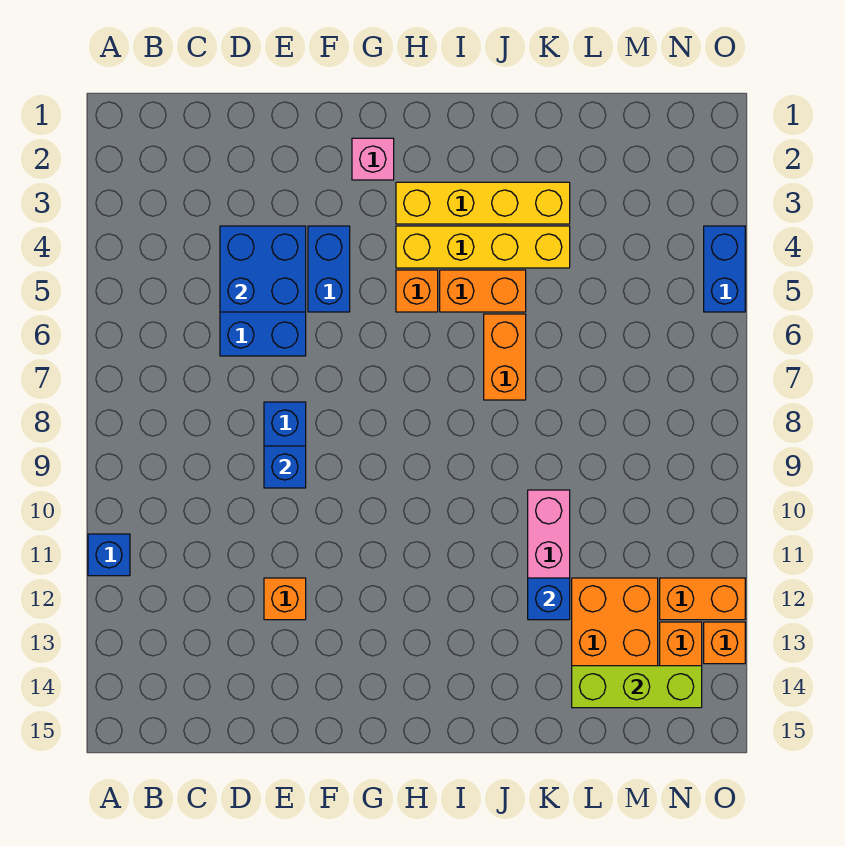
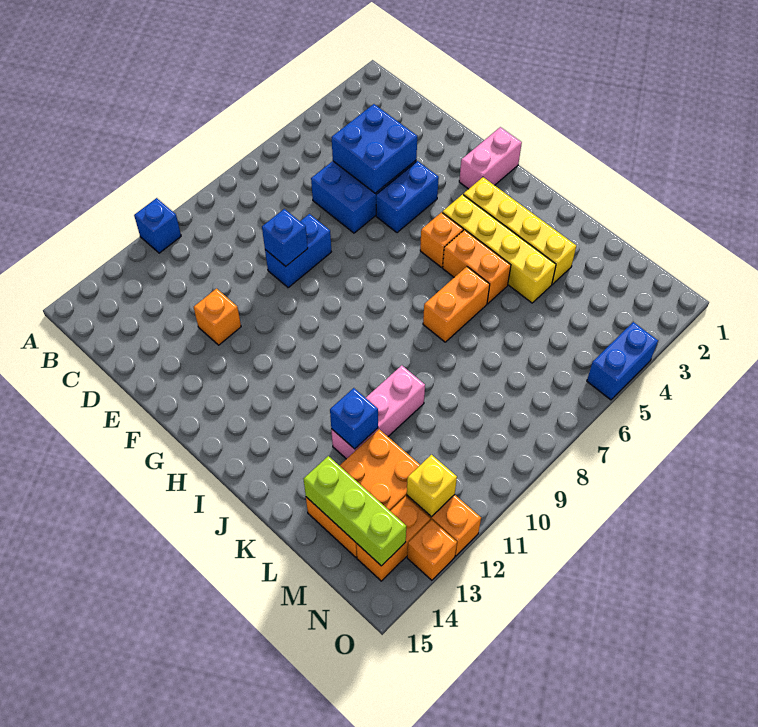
pink brick G2 level 1 -> pink brick G1:G2 level 1
none -> yellow brick N12 level 2

